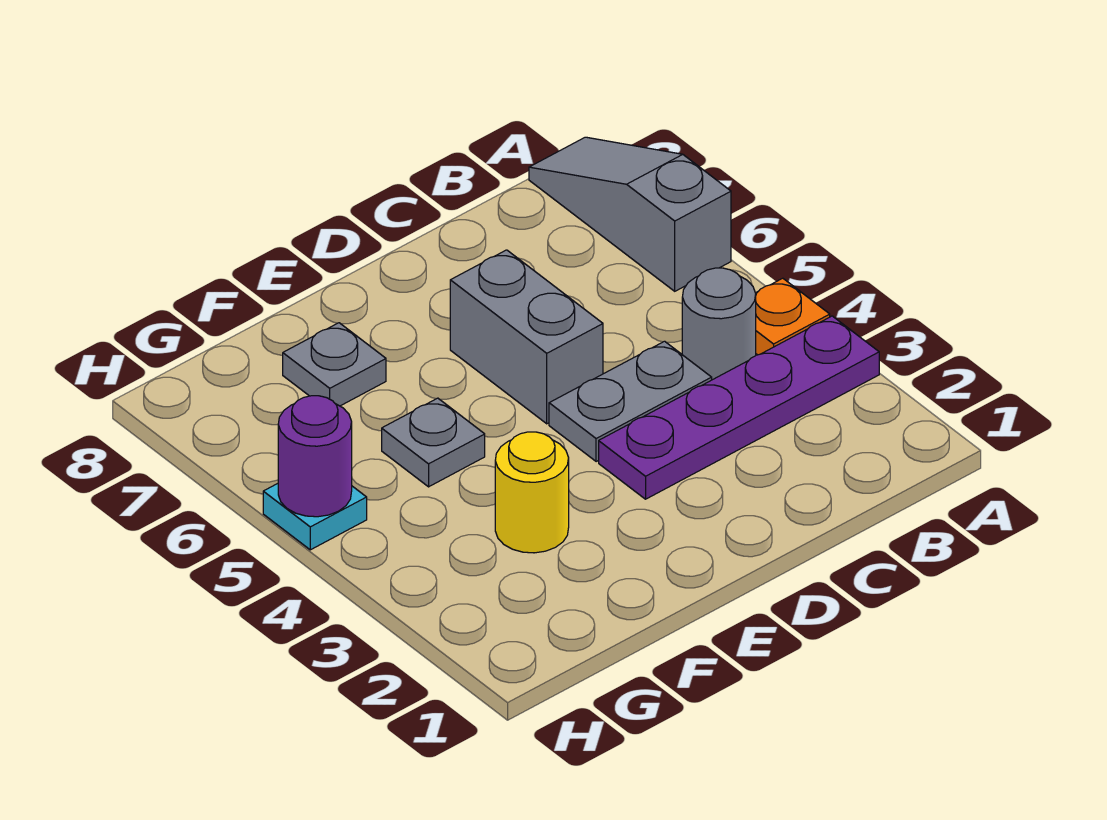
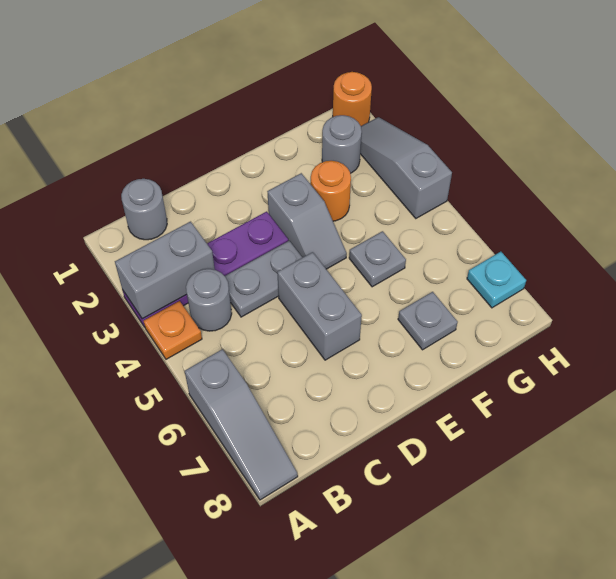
none -> grey brick A3:B3 level 2
none -> grey round brick B1 level 1
none -> grey slope E3:E4 level 1 top 3
yellow round brick F3 level 1 -> orange round brick F3 level 1
none -> grey round brick G2 level 1
none -> orange round brick H1 level 1
none -> grey slope H2:H4 level 1 top 4
cyan plate H5 level 1 -> cyan plate H7 level 1
purple round brick H5 level 2 -> none

